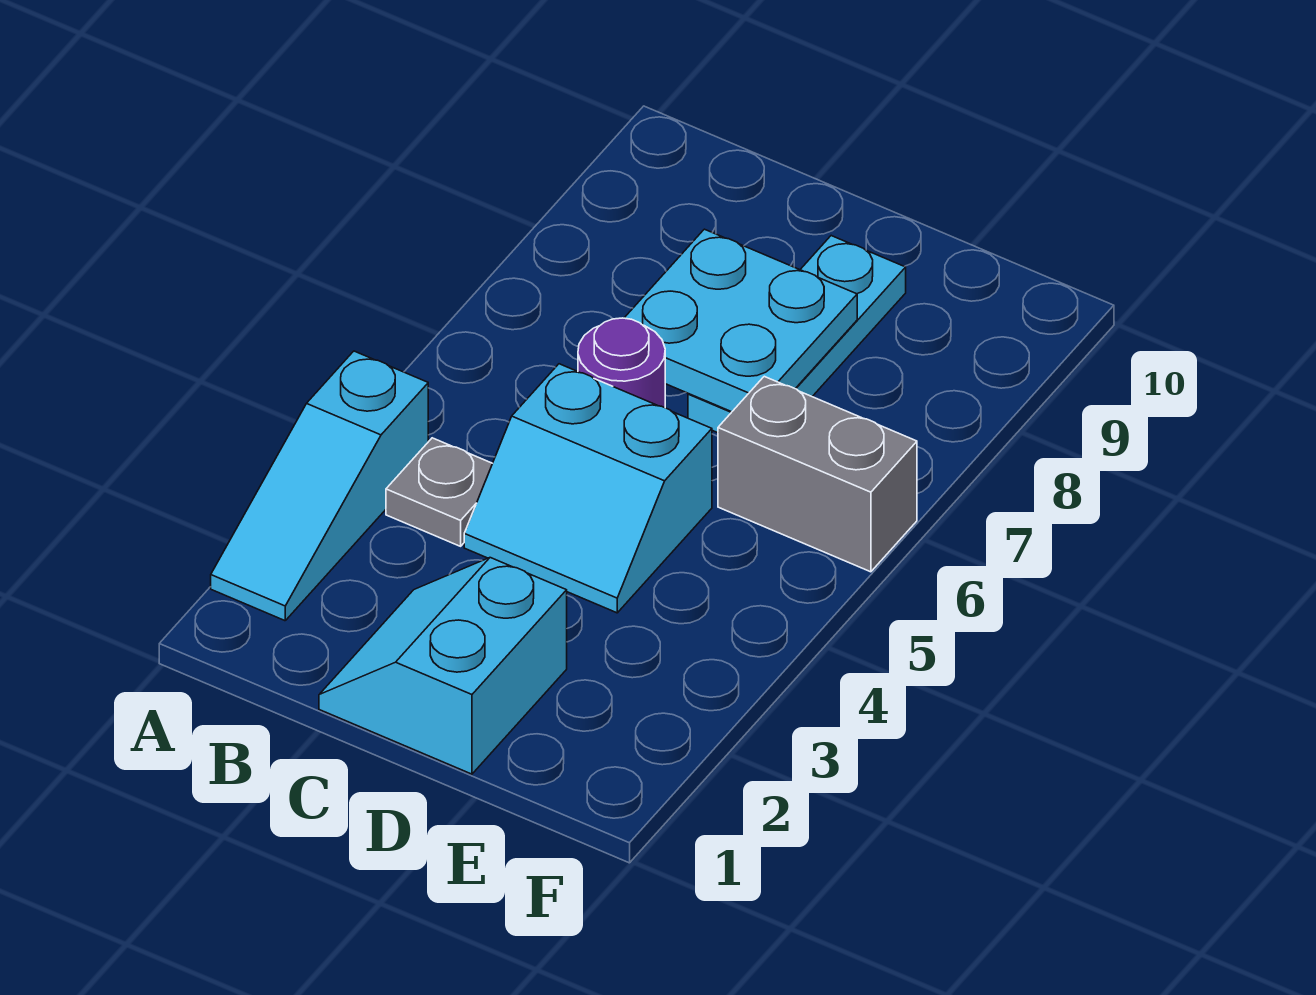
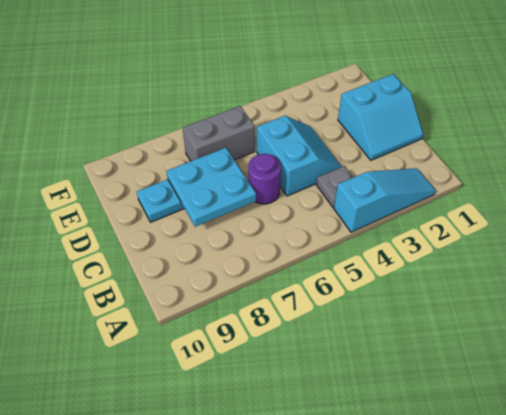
grey brick E6:F6 level 1 -> grey brick E6:E7 level 1

